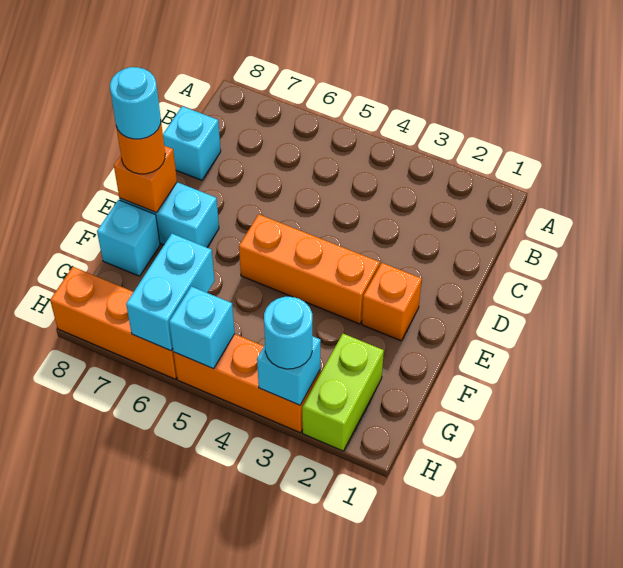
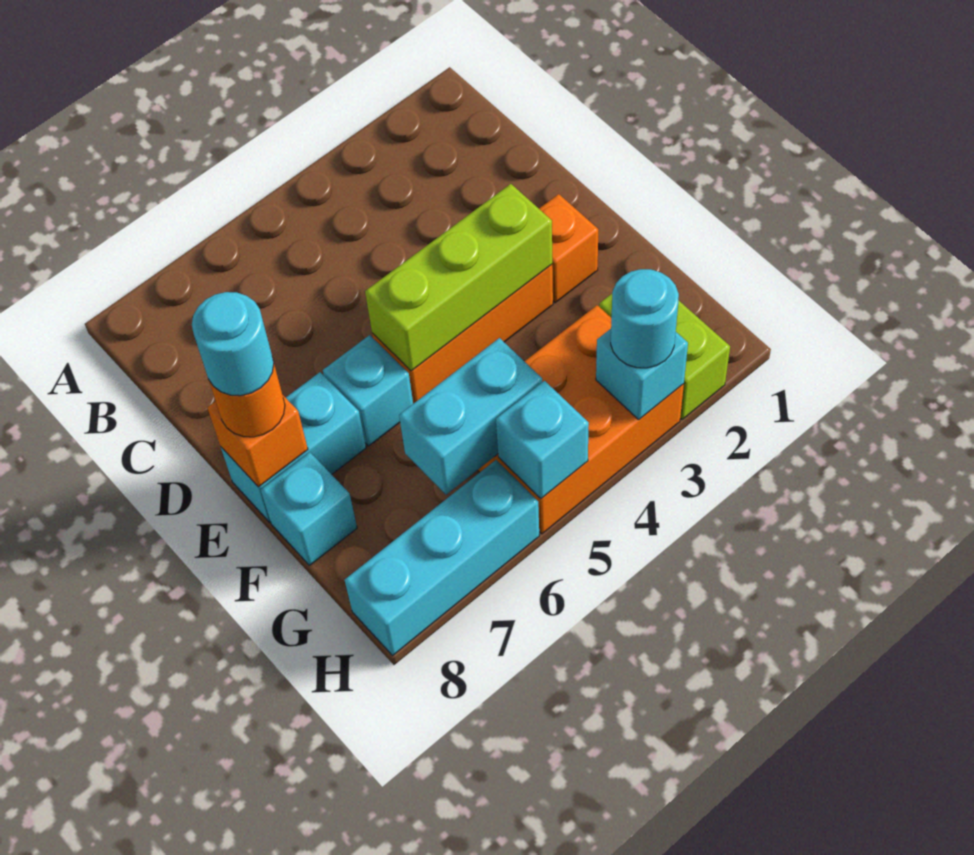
cyan brick C8 level 1 -> cyan brick E6 level 1
none -> lime brick E3:E5 level 2
cyan brick G6:H6 level 2 -> cyan brick G5:G6 level 2
orange brick H3:H5 level 1 -> orange brick G3:H5 level 1
orange brick H6:H8 level 1 -> cyan brick H6:H8 level 1

